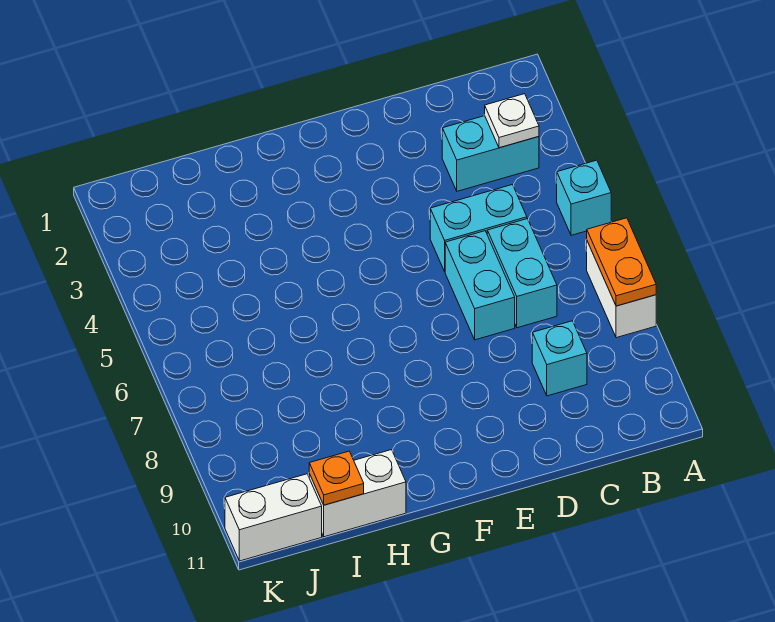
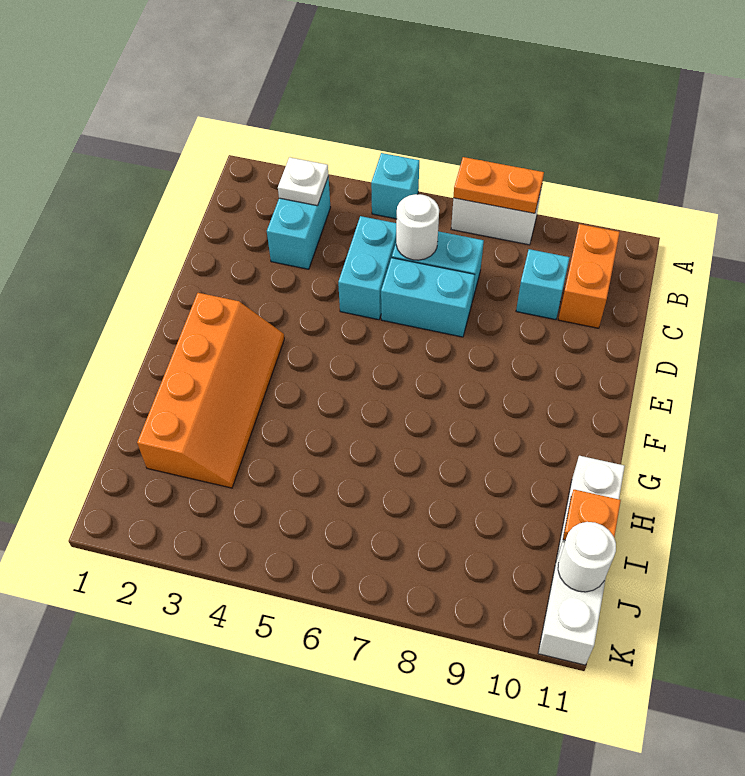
none -> orange brick B10:C10 level 1
none -> white round brick C6 level 2
none -> orange slope F2:I3 level 1 top 2
none -> white round brick J11 level 2

